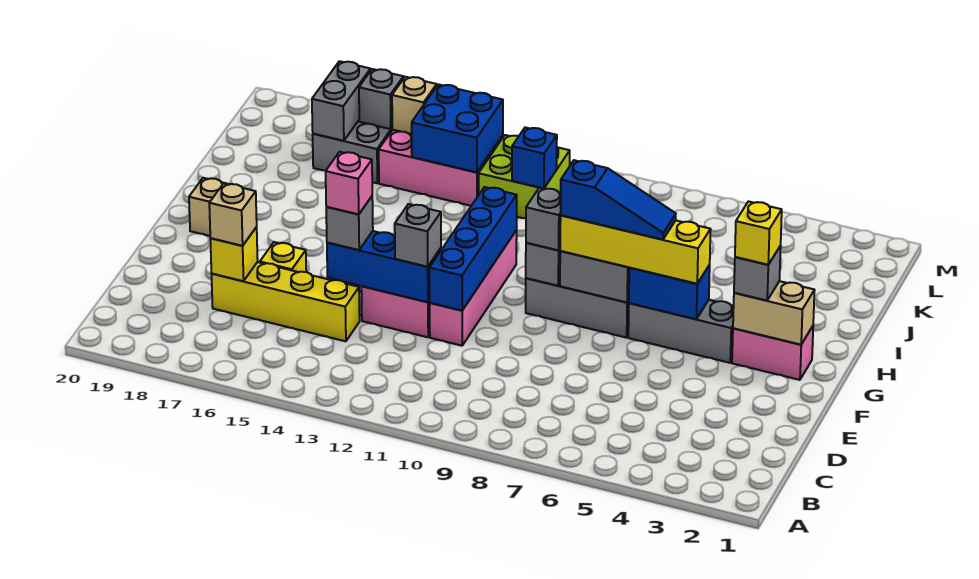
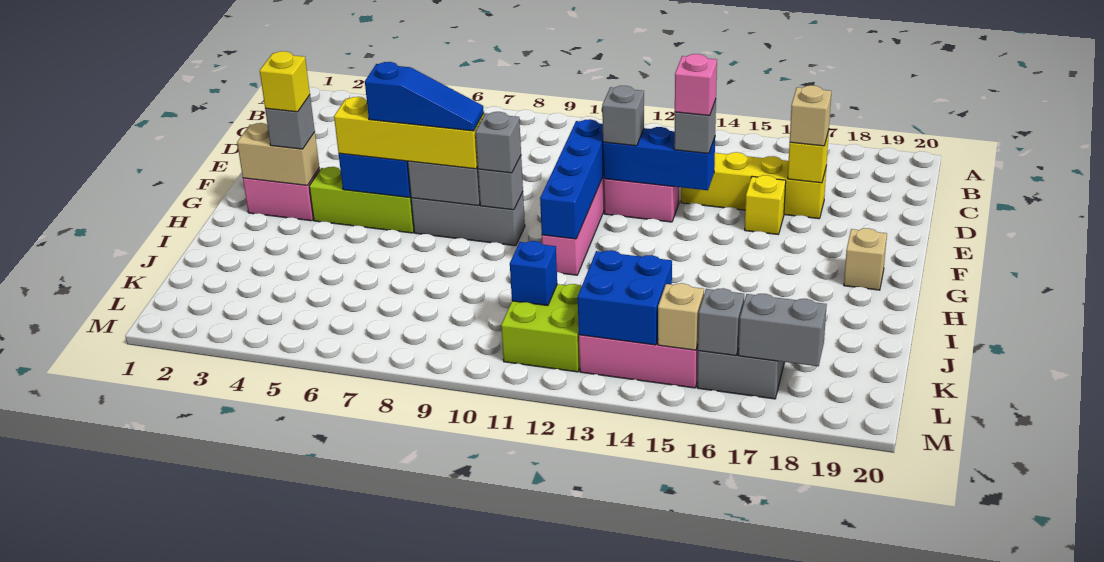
grey brick G4:G6 level 1 -> lime brick G4:G6 level 1
blue slope G6:G8 level 4 top 8 -> blue slope G6:G8 level 4 top 6
grey brick K17:L17 level 2 -> grey brick L17:L18 level 2

